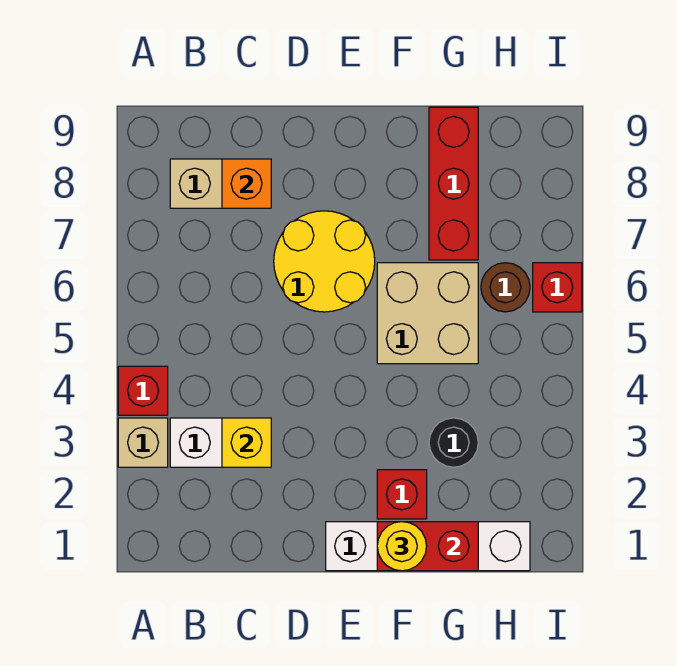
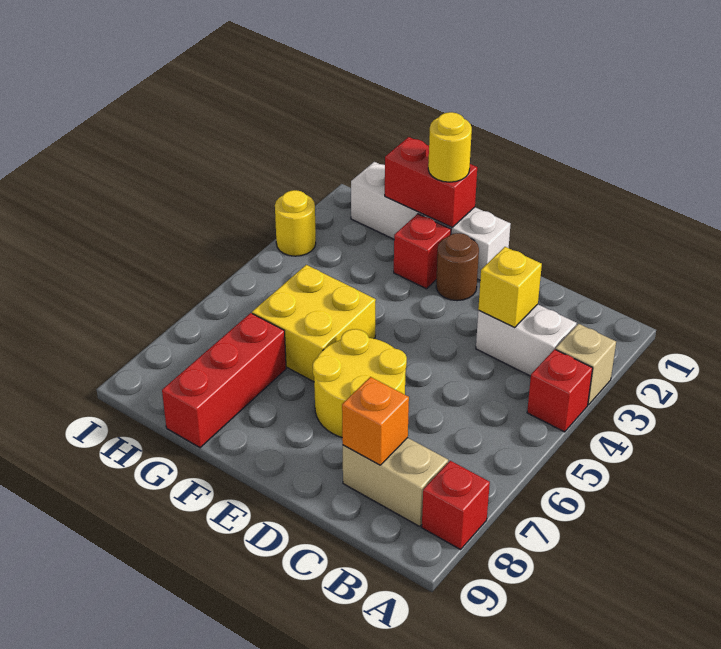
tan brick F5:G6 level 1 -> yellow brick F5:G6 level 1
black round brick G3 level 1 -> none
brown round brick H6 level 1 -> brown round brick E2 level 1
none -> yellow round brick I3 level 1
red brick I6 level 1 -> red brick A8 level 1

